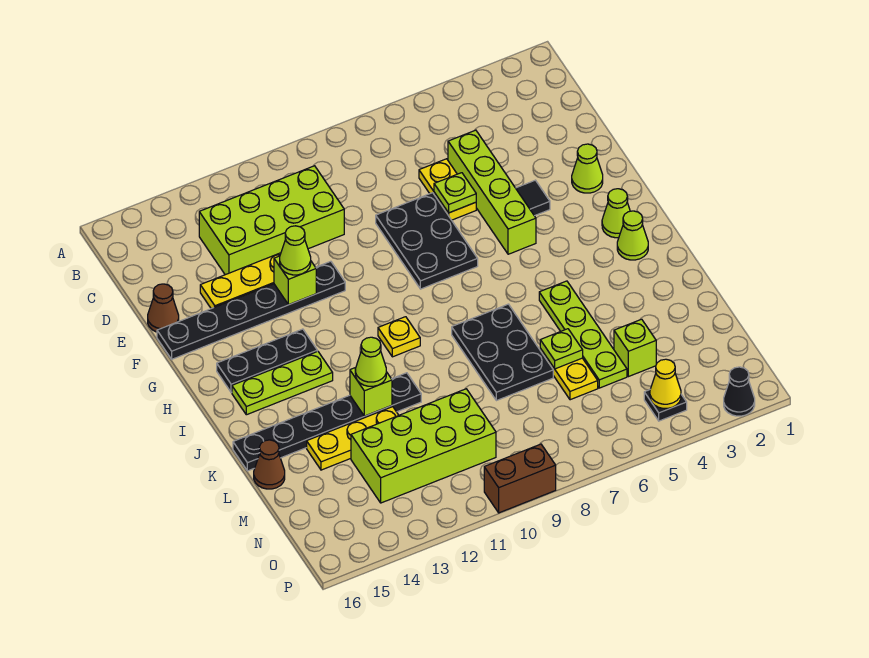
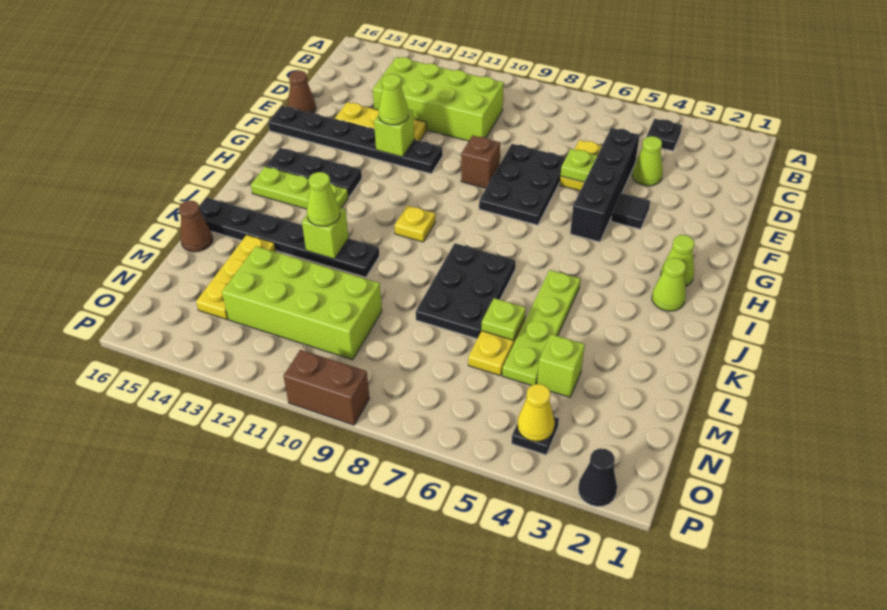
none -> black plate B4 level 1
lime brick D5:G5 level 1 -> black brick D5:G5 level 1
lime cone F2 level 1 -> lime cone D4 level 1
none -> brown brick F9 level 1
yellow plate L12:L14 level 1 -> yellow plate L14:N14 level 1

